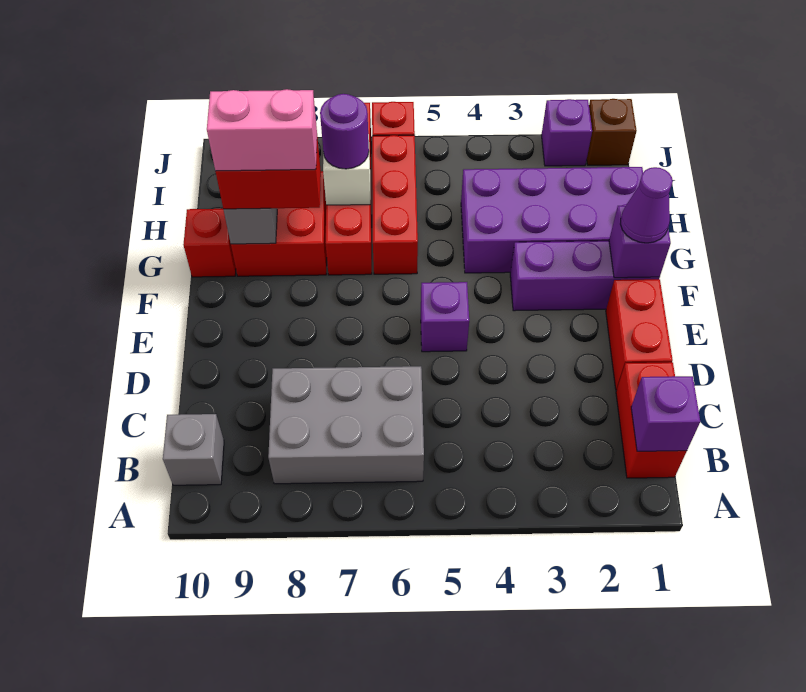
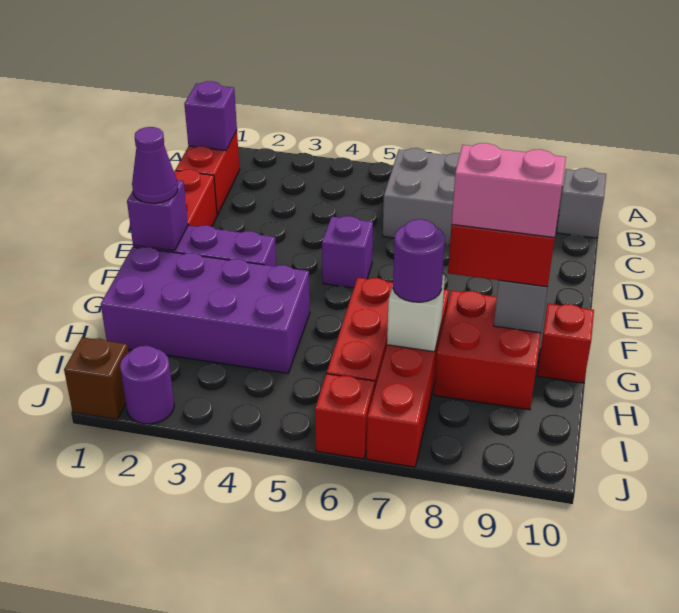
purple brick J2 level 1 -> purple round brick J2 level 1

